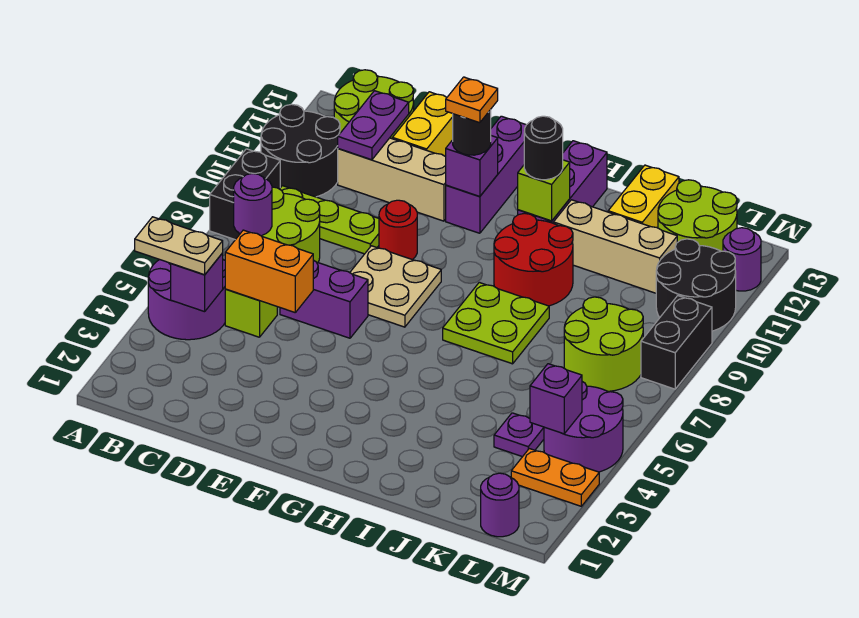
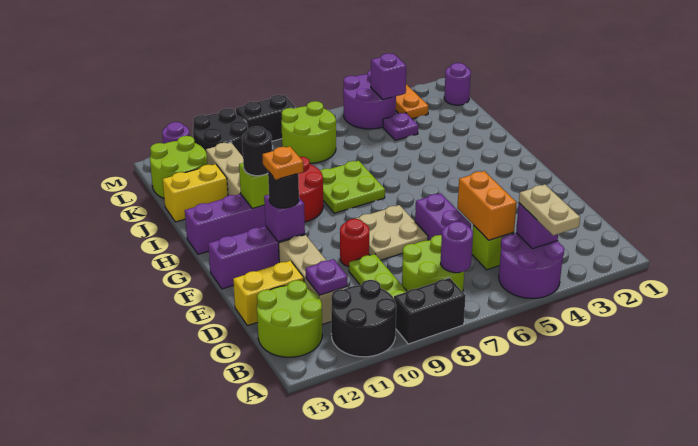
purple plate C11:C12 level 2 -> purple plate C11 level 2

